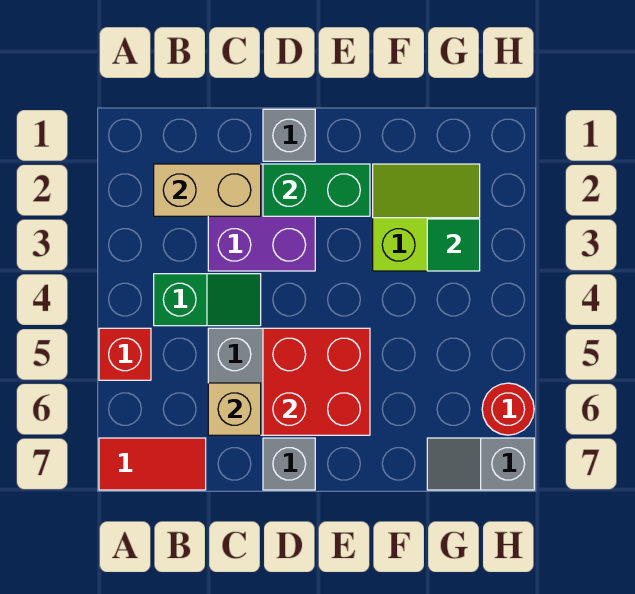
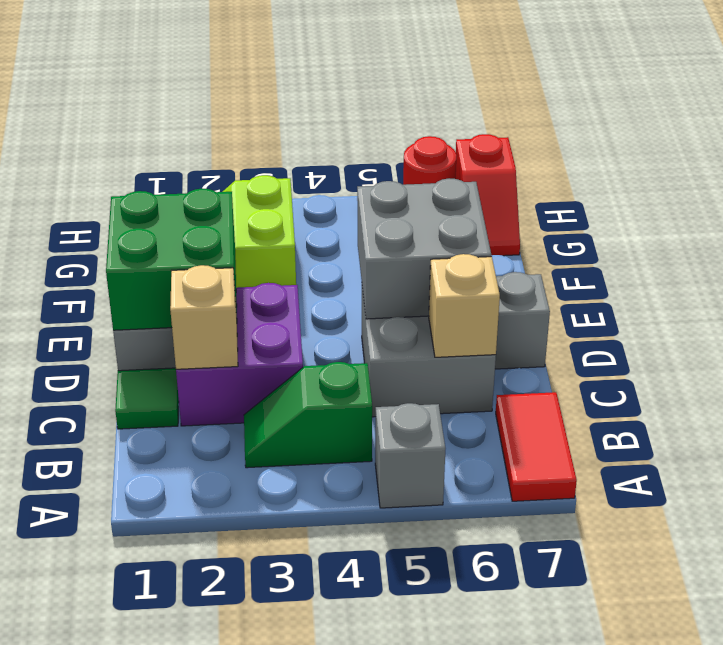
red brick A5 level 1 -> grey brick A5 level 1
tan brick B2:C2 level 2 -> tan brick C2 level 2
green slope B4:C4 level 1 top B -> green slope B3:B4 level 1 top 4
green brick D2:E2 level 2 -> green brick D1:E2 level 2
red brick D5:E6 level 2 -> grey brick D5:E6 level 2
green tile G3 level 2 -> green tile C1 level 1
grey slope G7:H7 level 1 top H -> red slope G7:H7 level 1 top H

